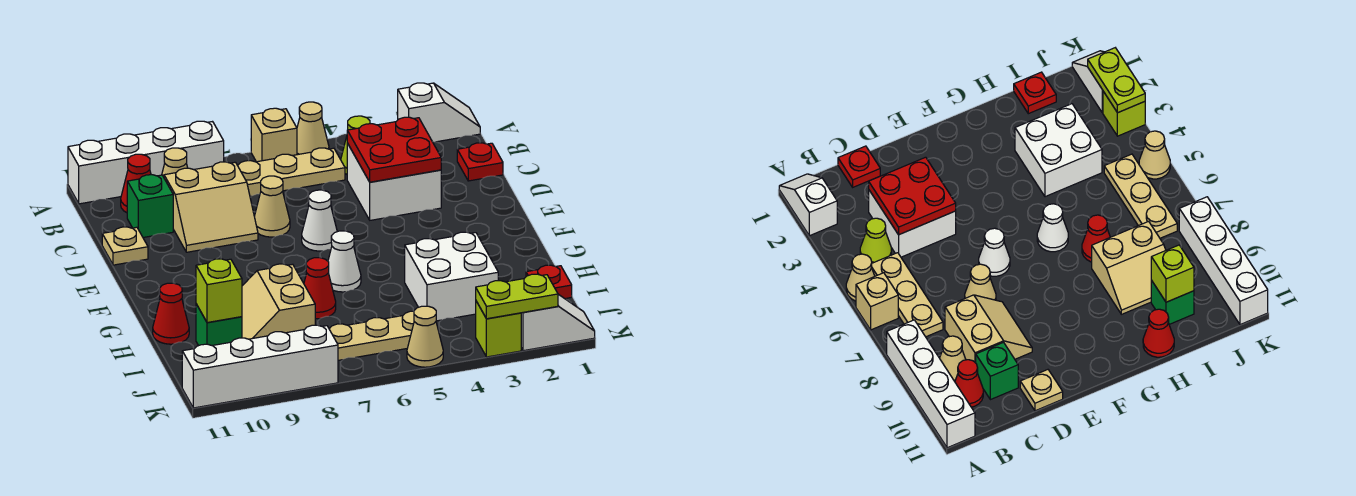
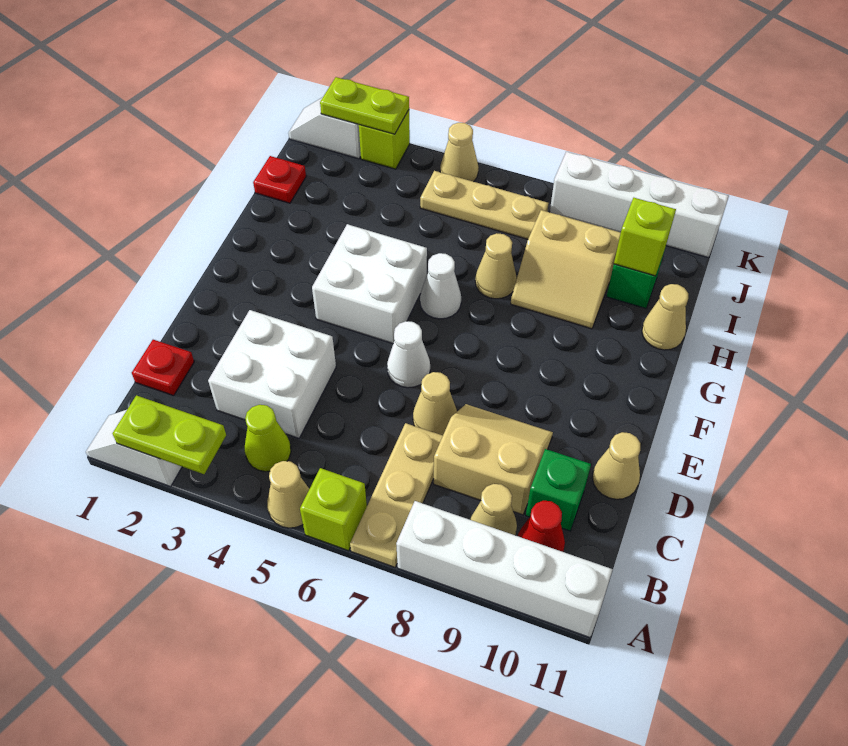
none -> lime plate A2:A3 level 2
tan brick A6 level 1 -> lime brick A6 level 1
tan plate B5:B7 level 1 -> tan plate A7:C7 level 1
red plate C3:D4 level 2 -> none
tan plate D11 level 1 -> tan cone D11 level 1
white brick H3:I4 level 1 -> white brick F4:G5 level 1
red cone H7 level 1 -> tan cone H7 level 1
tan slope H8:I9 level 1 top 8 -> tan slope H8:I9 level 1 top I
red cone H11 level 1 -> tan cone H11 level 1

